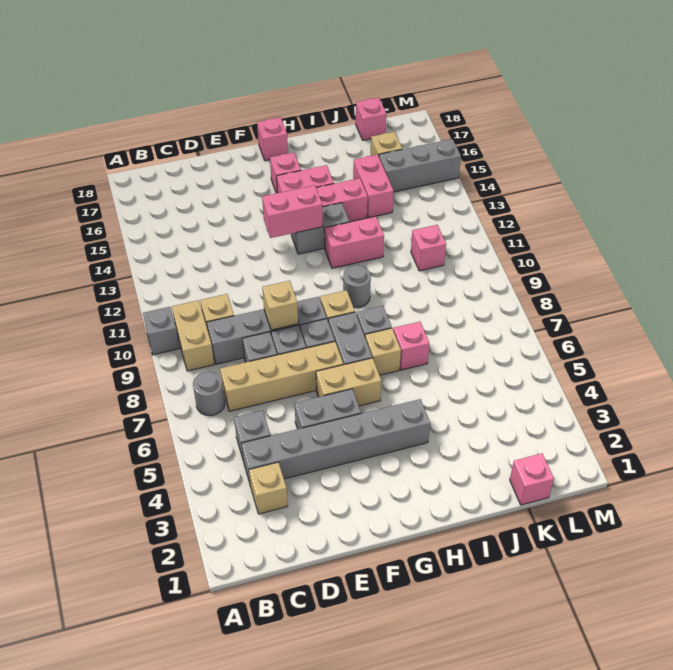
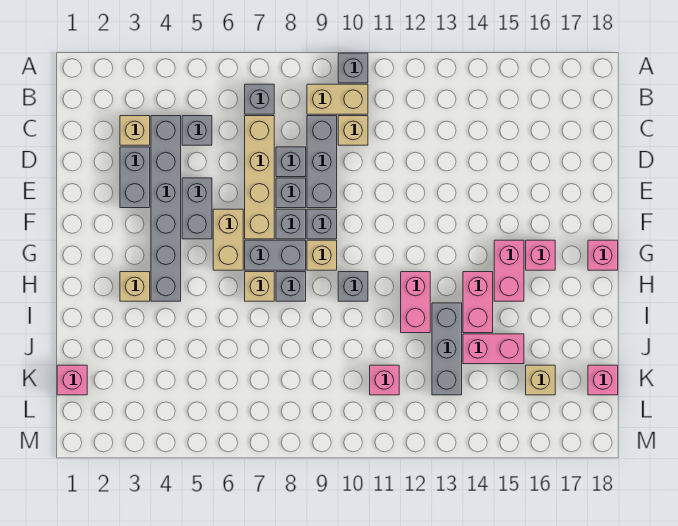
grey round brick B7 level 1 -> grey brick B7 level 1
tan brick E9 level 2 -> tan brick H3 level 1
pink brick F13:G13 level 2 -> none
grey brick G13:H13 level 1 -> grey brick D3:E3 level 1
grey round brick H10 level 1 -> grey brick H10 level 1
pink brick I7 level 1 -> none
grey brick K15:M15 level 1 -> grey brick I13:K13 level 1

